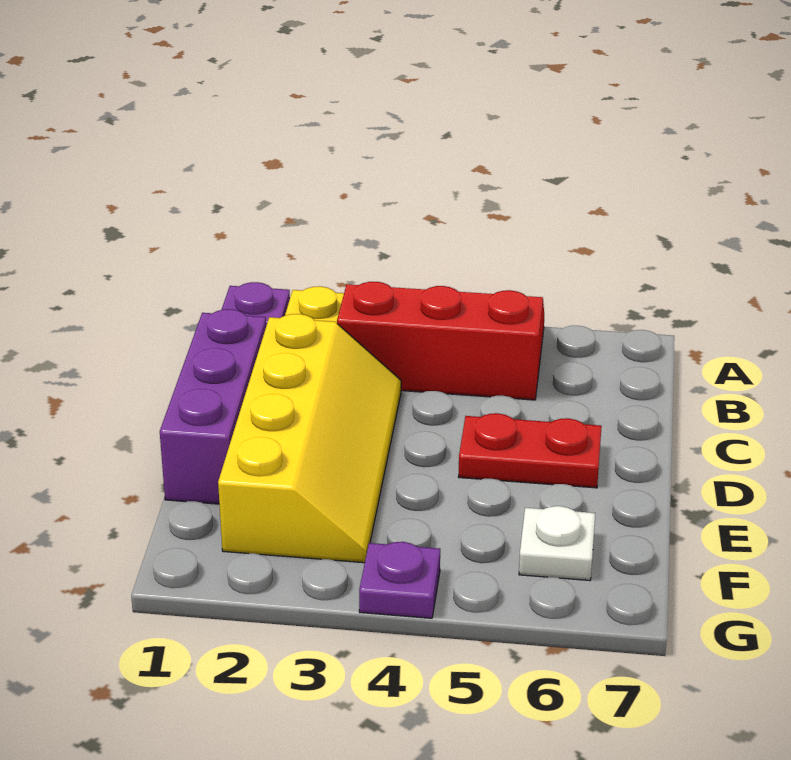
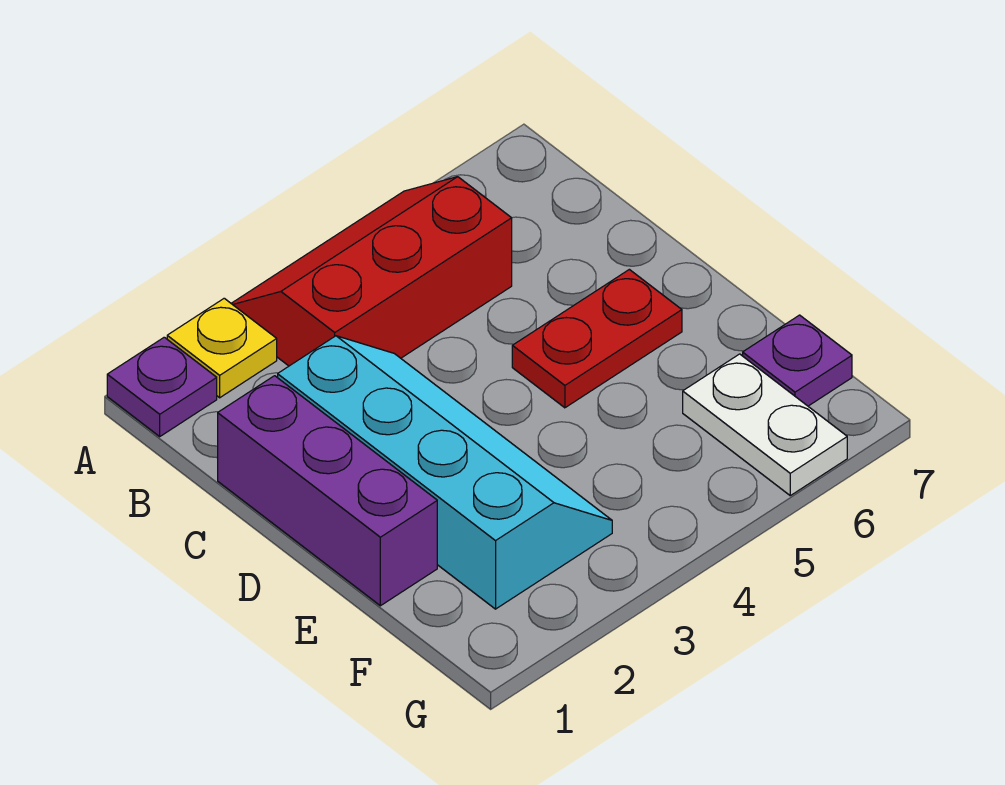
yellow slope C2:F3 level 1 top 2 -> cyan slope C2:F3 level 1 top 2
white plate F6 level 1 -> white plate F6:G6 level 1
purple plate G4 level 1 -> purple plate F7 level 1

